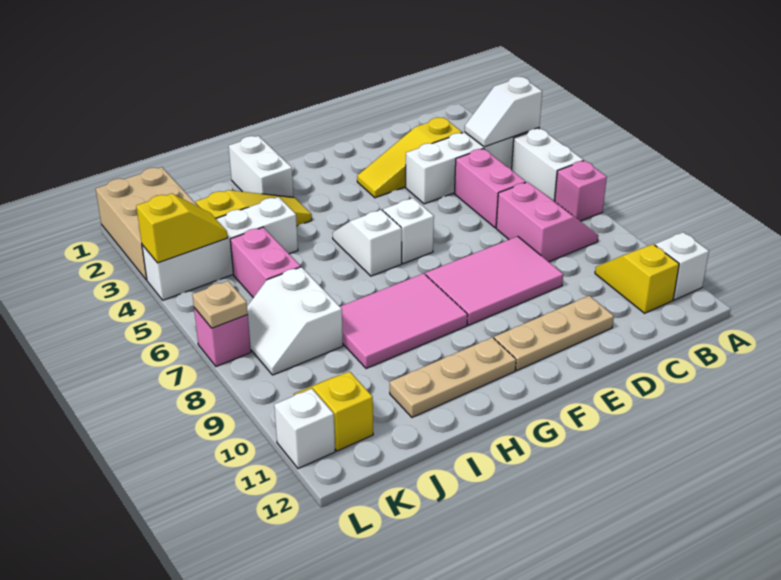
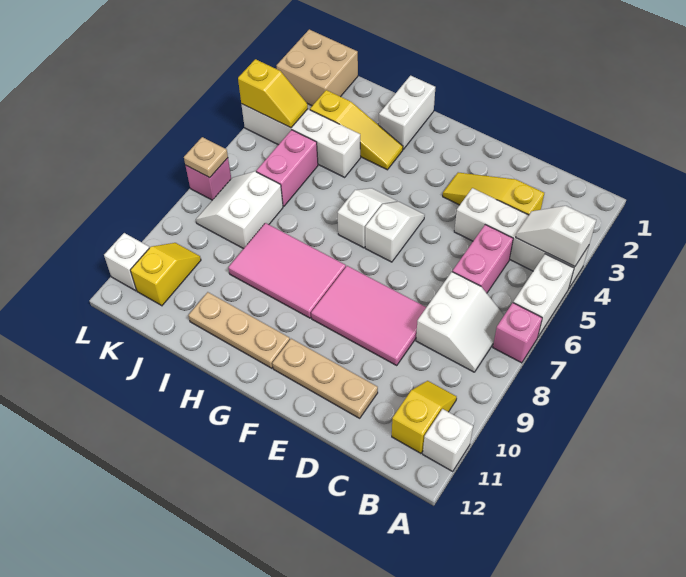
pink slope B7:C8 level 1 top C -> white slope B7:C8 level 1 top C
tan brick K1:L3 level 1 -> tan brick K1:L2 level 1

